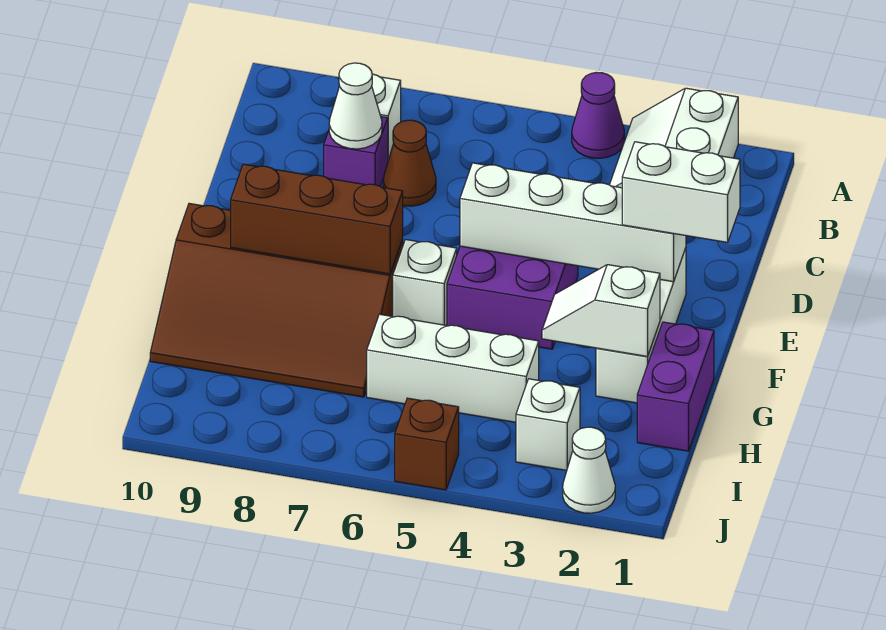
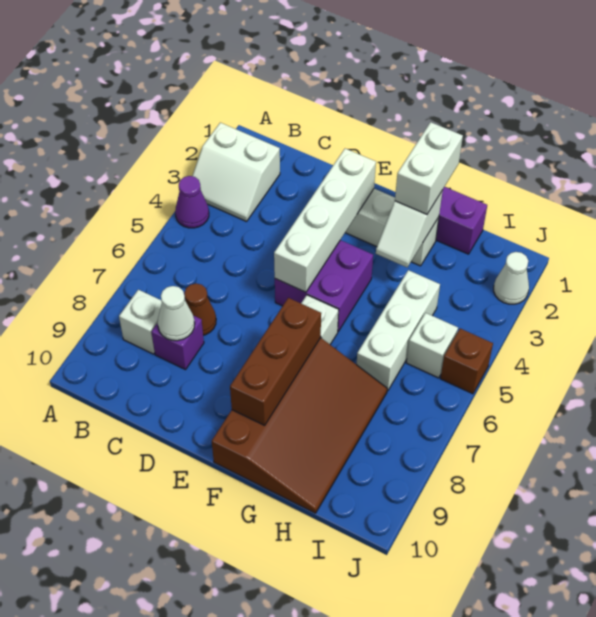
white brick E1:E2 level 3 -> white brick G1:G2 level 3
white brick I3 level 1 -> white brick I5 level 1

